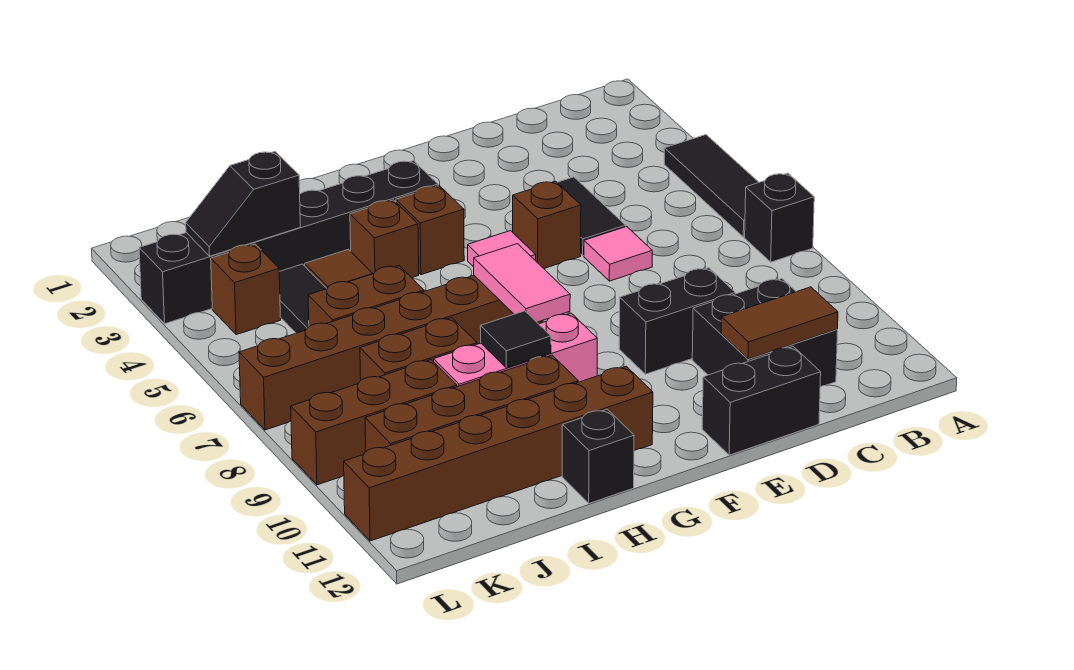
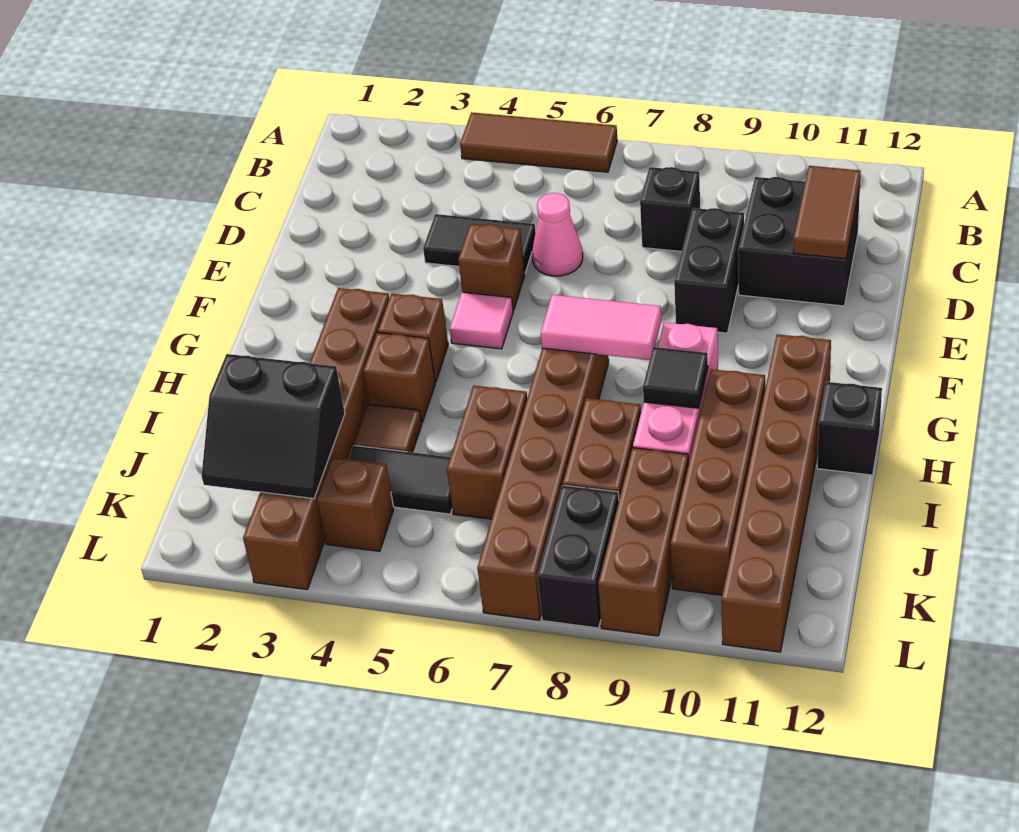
black tile A4:A6 level 1 -> brown tile A4:A6 level 1
black brick A7 level 1 -> black brick C8 level 1
pink tile D6 level 1 -> pink cone D6 level 1
black brick D12:E12 level 1 -> black brick K8:L8 level 1
black brick G3:L3 level 1 -> brown brick G3:L3 level 1
black slope J3:K3 level 2 top J -> black slope J2:K3 level 2 top J

